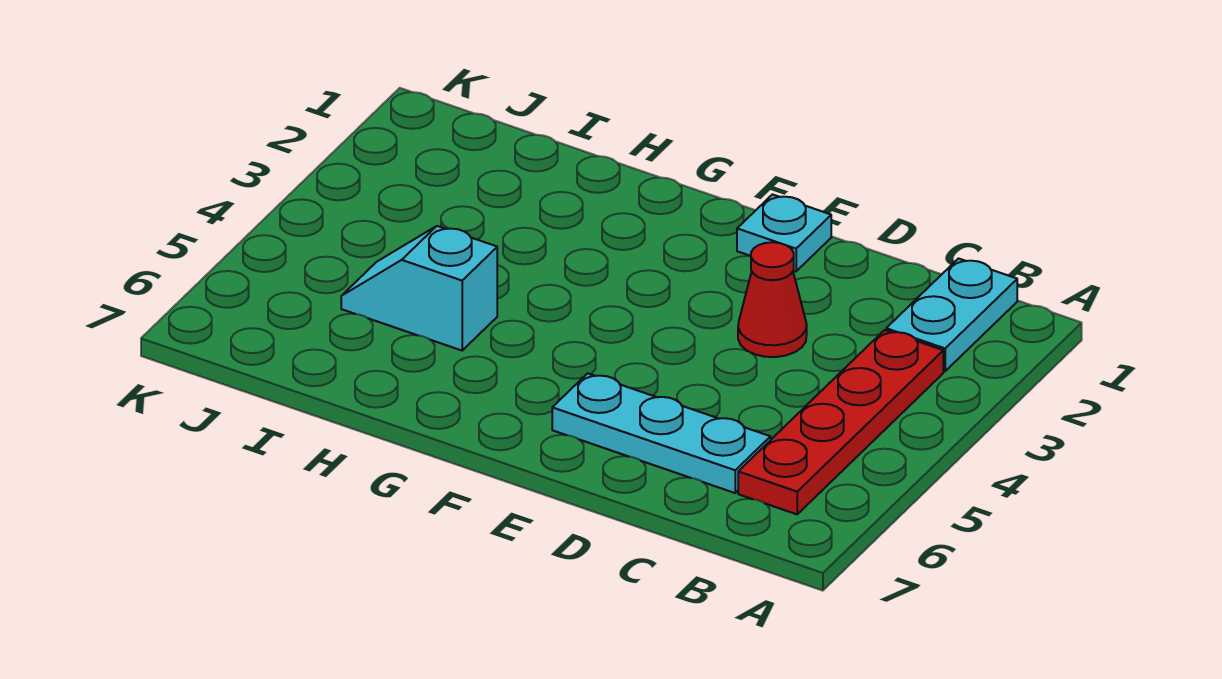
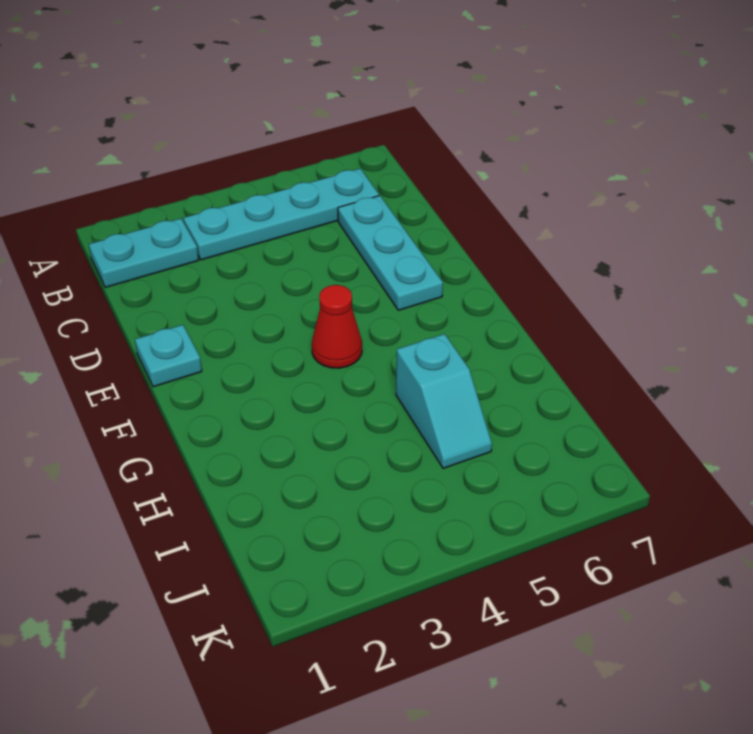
red plate B3:B6 level 1 -> cyan plate B3:B6 level 1
red cone D3 level 1 -> red cone F4 level 1

